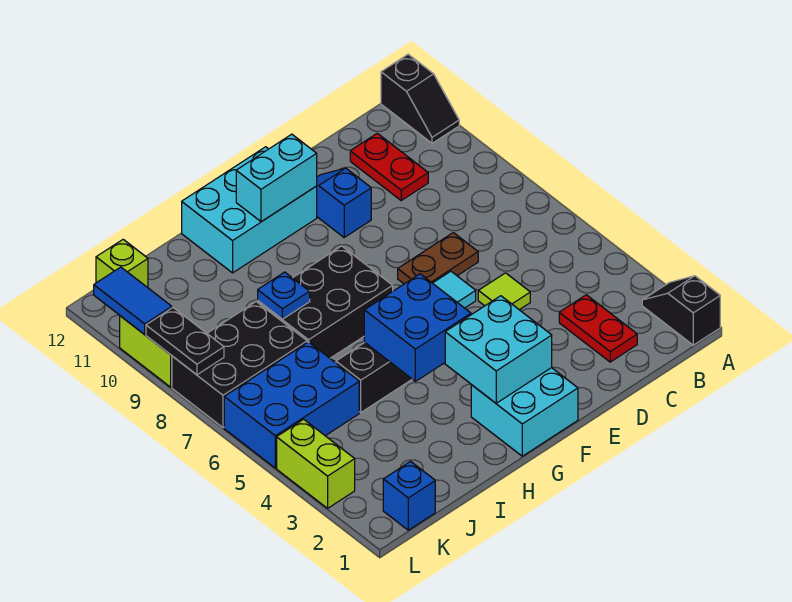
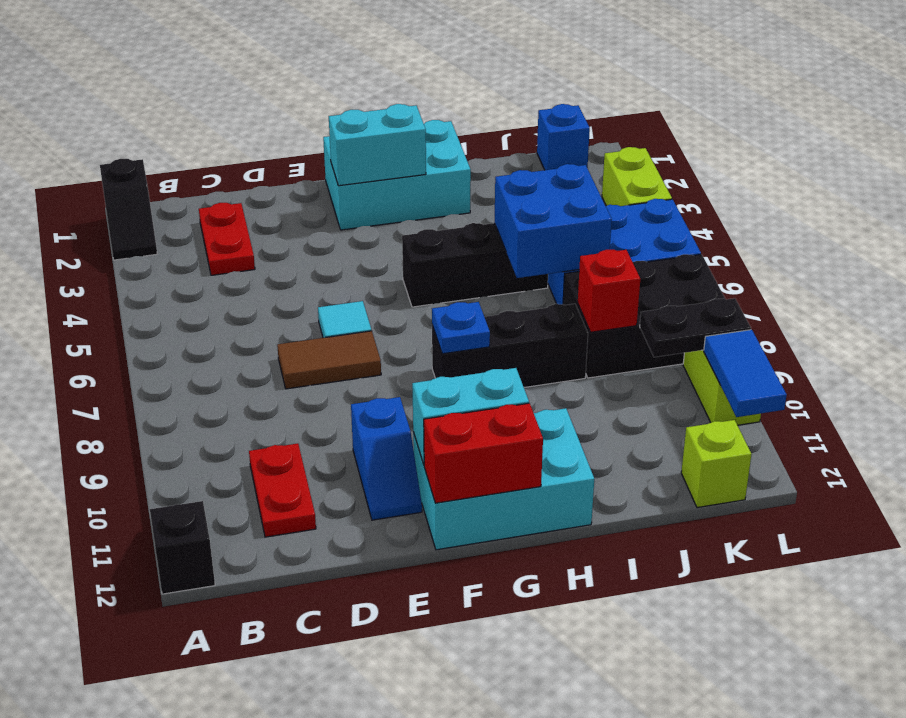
lime tile D5 level 1 -> none
brown plate D7:E7 level 1 -> brown tile D7:E7 level 1
cyan brick F1:G2 level 1 -> cyan brick F1:H2 level 1
cyan brick F2:G3 level 2 -> cyan brick F2:G2 level 2
none -> red brick F12:G12 level 2
blue brick G4:H5 level 2 -> blue brick I5:J6 level 2
black brick G7:I8 level 1 -> black brick G8:I8 level 1
blue plate I8 level 2 -> blue plate G8 level 2
none -> red brick J8 level 2
black plate L8:L9 level 2 -> black plate K9:L9 level 2

